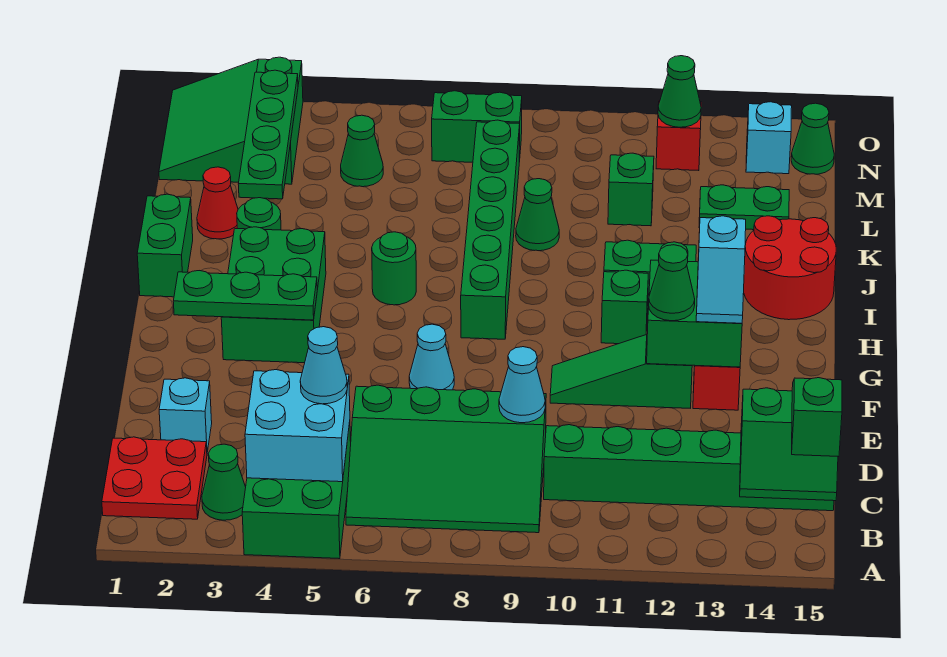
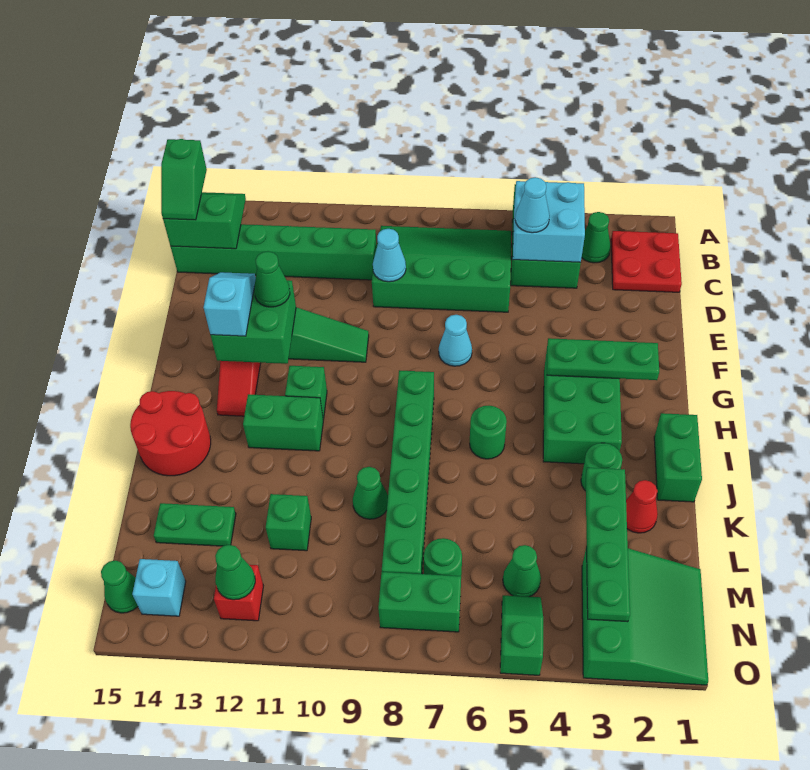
cyan brick D2 level 1 -> none
none -> green round brick M7 level 1
none -> green slope N5:O5 level 1 top O

